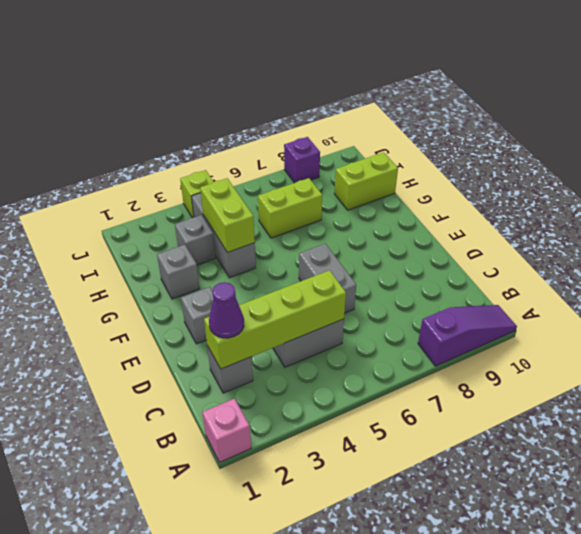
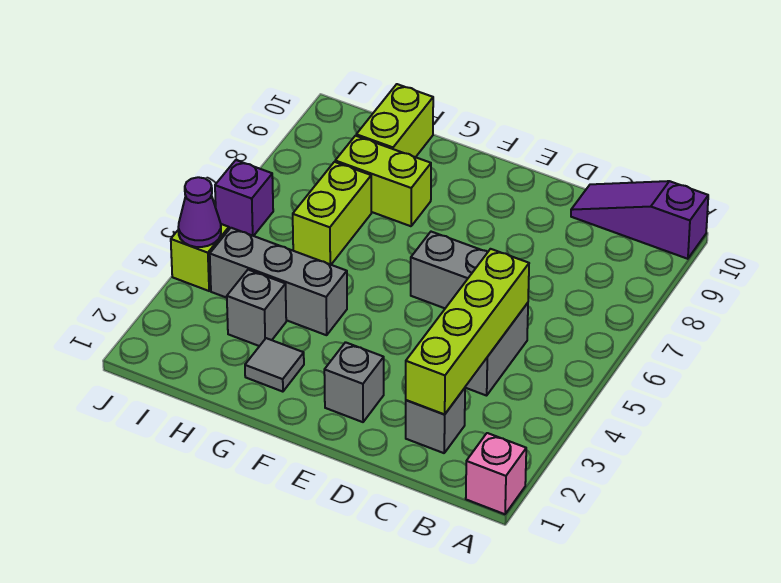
purple slope A8:A10 level 1 top 8 -> purple slope A10:C10 level 1 top A
purple cone C2 level 3 -> purple cone J4 level 2
grey brick G2 level 1 -> grey tile G2 level 1
lime brick G4:H4 level 2 -> lime brick G8:H8 level 1
purple brick J8 level 1 -> purple brick J6 level 1

